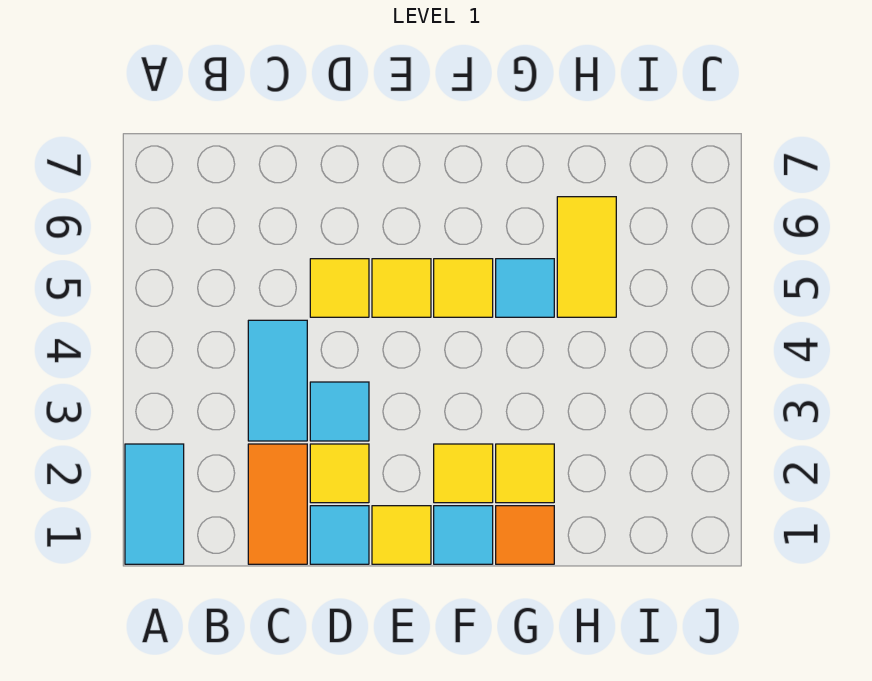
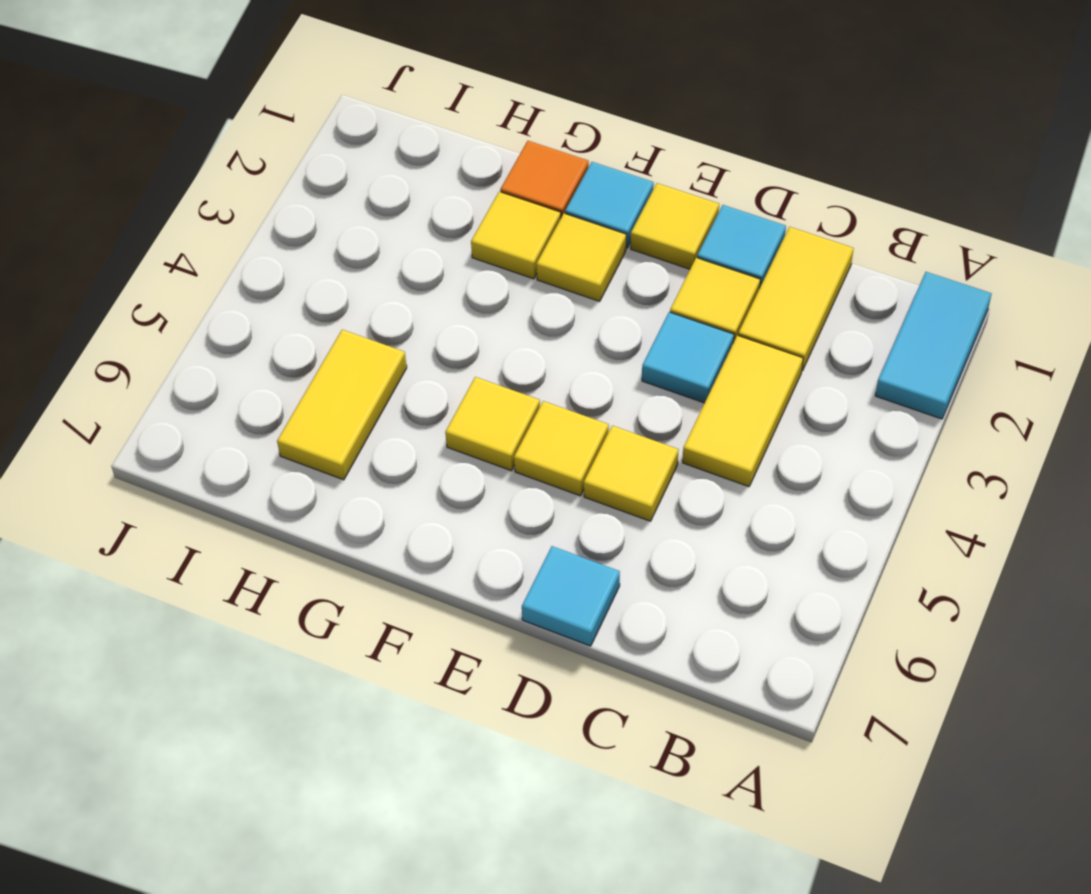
orange tile C1:C2 level 1 -> yellow tile C1:C2 level 1
cyan tile C3:C4 level 1 -> yellow tile C3:C4 level 1
cyan tile G5 level 1 -> cyan tile D7 level 1

